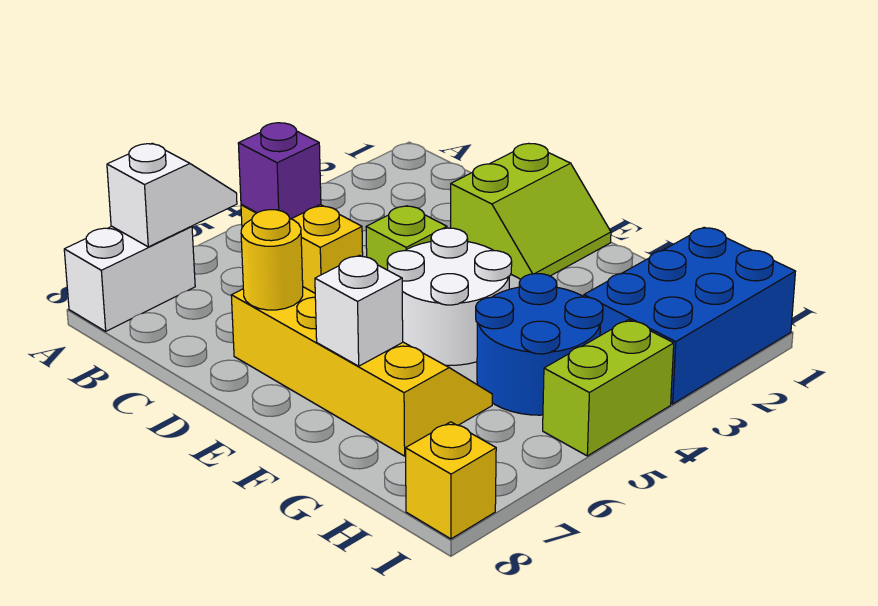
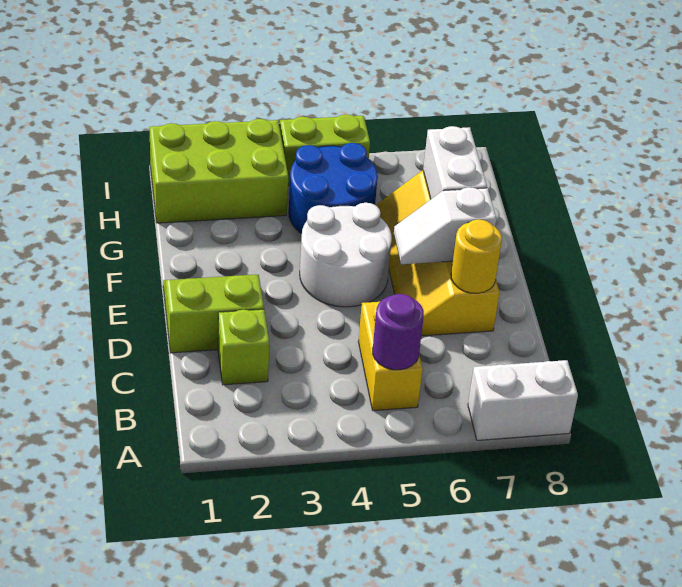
white slope A6:A7 level 2 top 7 -> white slope E6:E7 level 2 top 7
purple brick B5 level 2 -> purple round brick B5 level 2
lime brick D4 level 1 -> lime brick C2 level 1
white brick F7 level 2 -> white brick F7:G7 level 2
blue brick H1:I3 level 1 -> lime brick H1:I3 level 1
yellow brick I8 level 1 -> none

